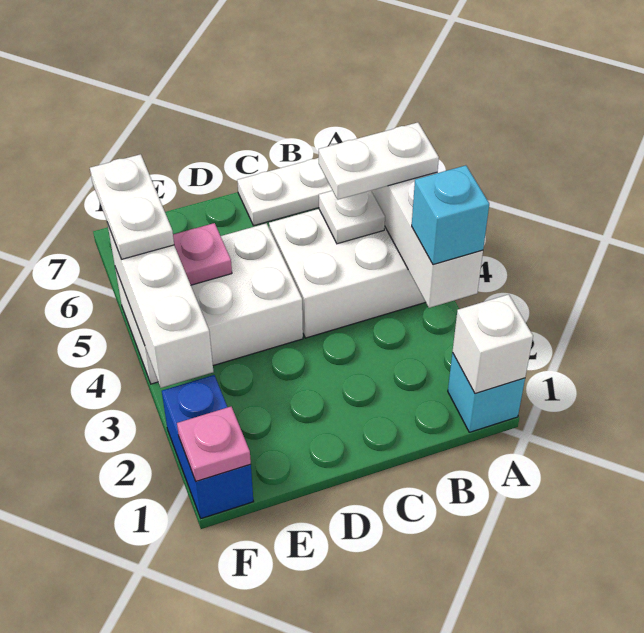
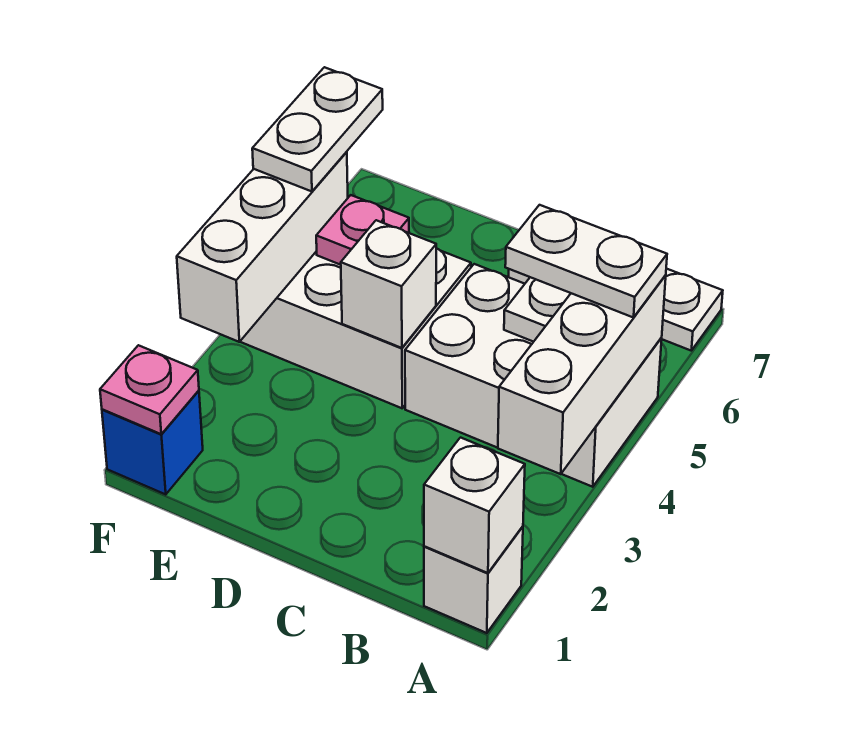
cyan brick A1 level 1 -> white brick A1 level 1
cyan brick A3 level 3 -> none
none -> white brick D4 level 2
blue brick F1:F2 level 1 -> blue brick F1 level 1

